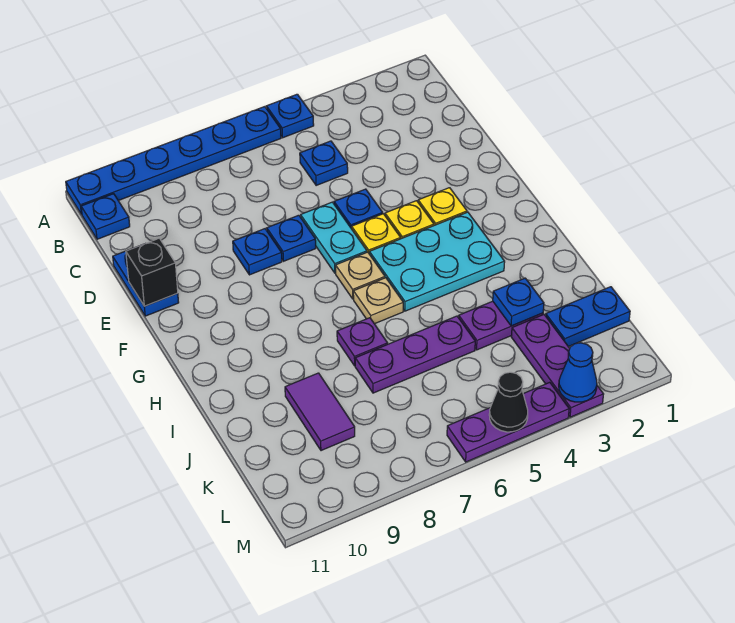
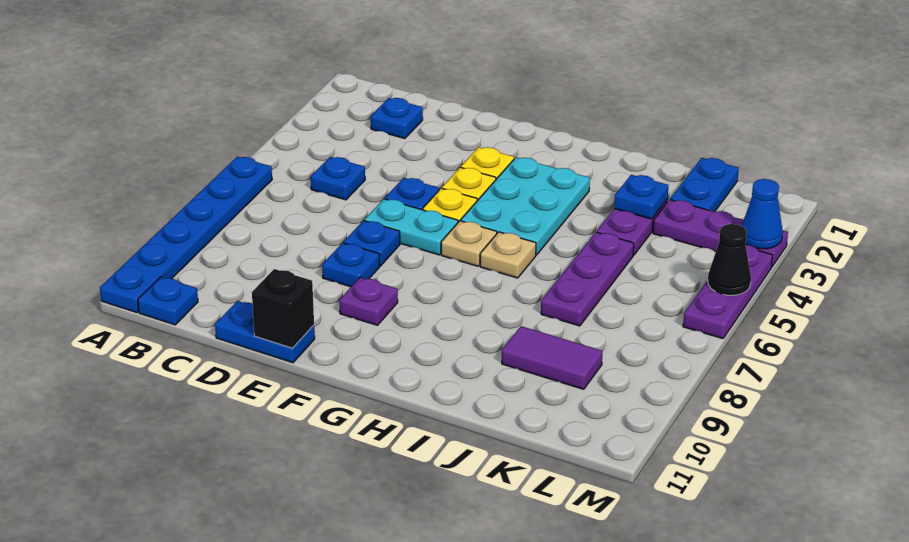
blue plate A5 level 1 -> blue plate C2 level 1
purple plate I7 level 1 -> purple plate F9 level 1

